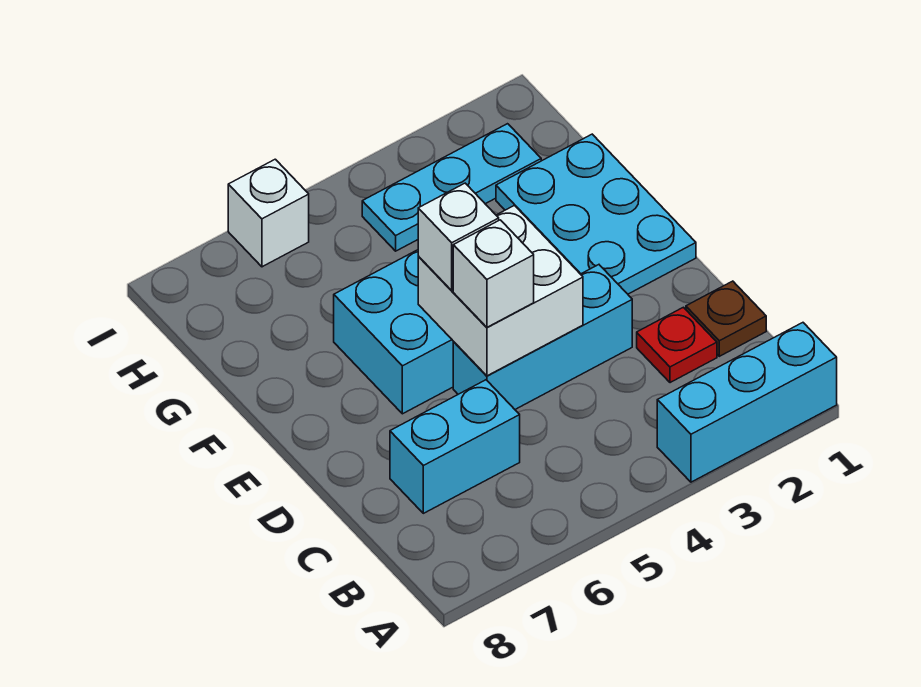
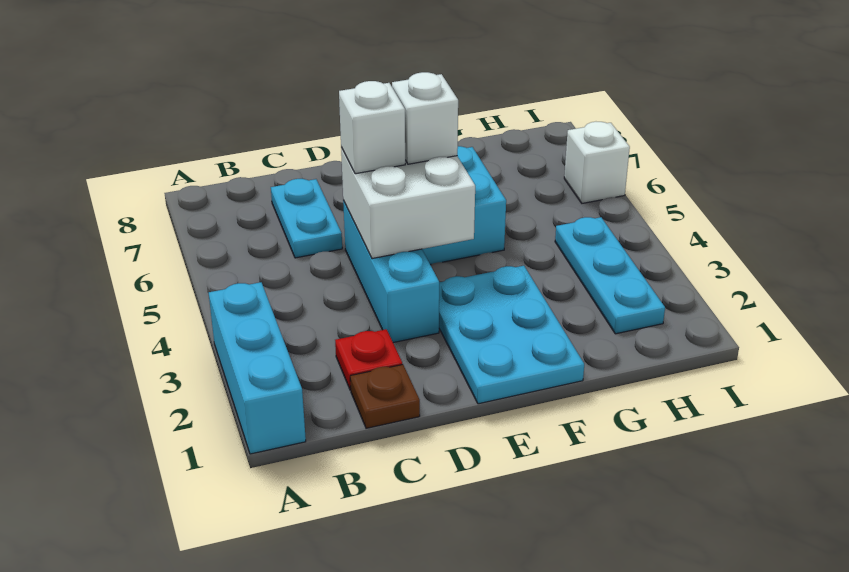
cyan brick C6:C7 level 1 -> cyan plate C6:C7 level 1
cyan plate E1:G2 level 1 -> cyan plate E1:F3 level 1

